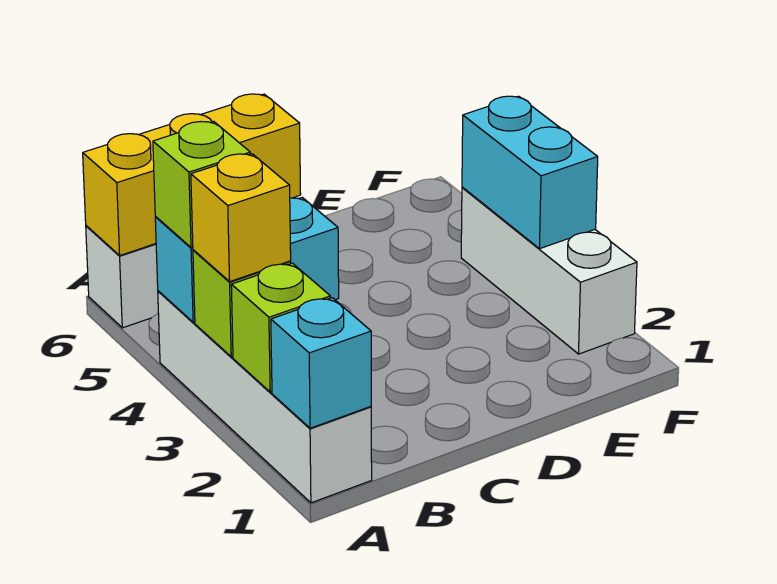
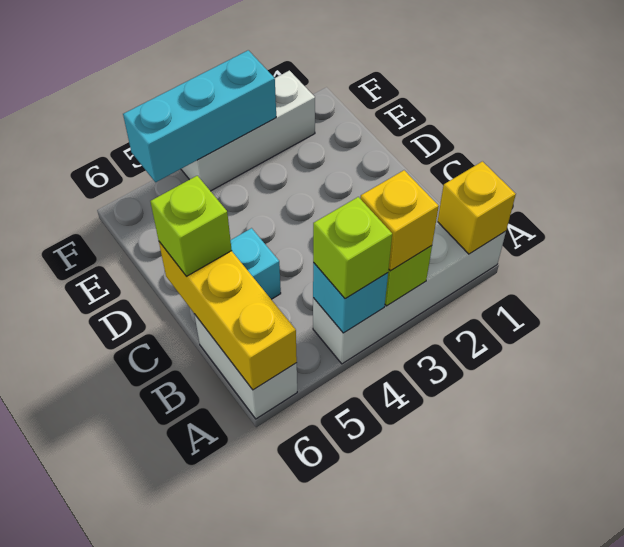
cyan brick A1 level 2 -> yellow brick A1 level 2
lime brick A2 level 2 -> lime brick C6 level 3
cyan brick F3:F4 level 2 -> cyan brick F3:F5 level 2

